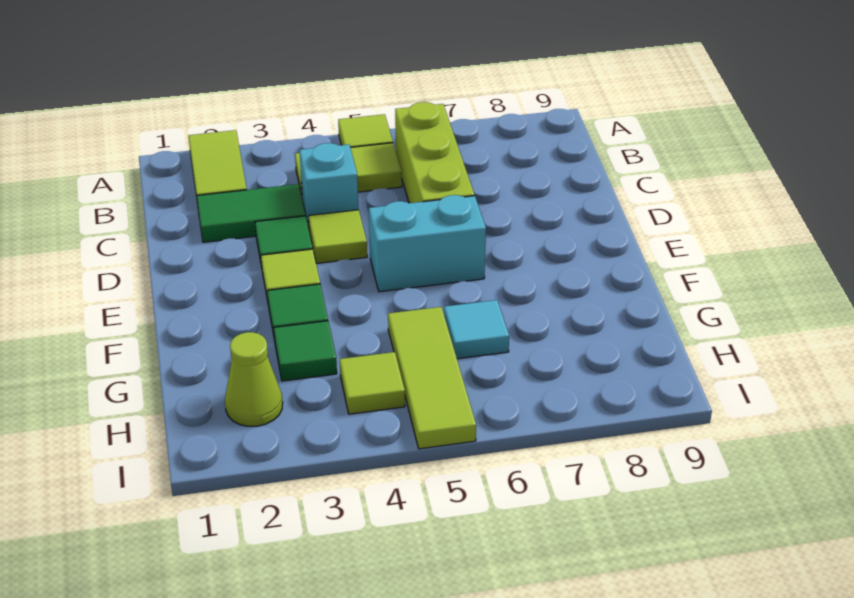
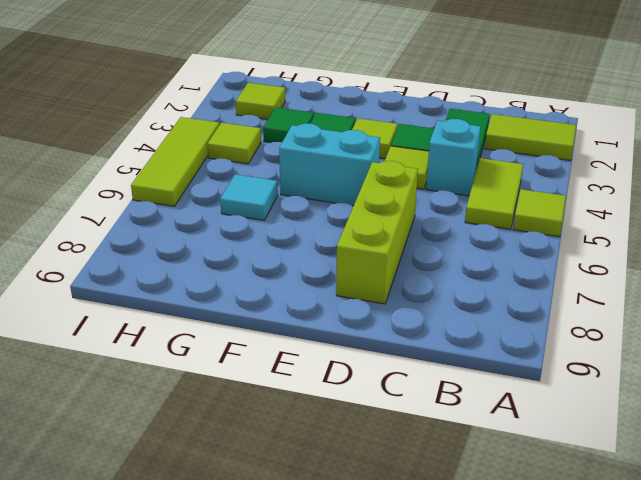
lime brick B6:D6 level 1 -> lime brick D6:D8 level 1
cyan brick E5:E6 level 1 -> cyan brick E5:F5 level 1
lime tile G5:I5 level 1 -> lime tile I4:I6 level 1
lime cone H2 level 1 -> lime tile H2 level 1

